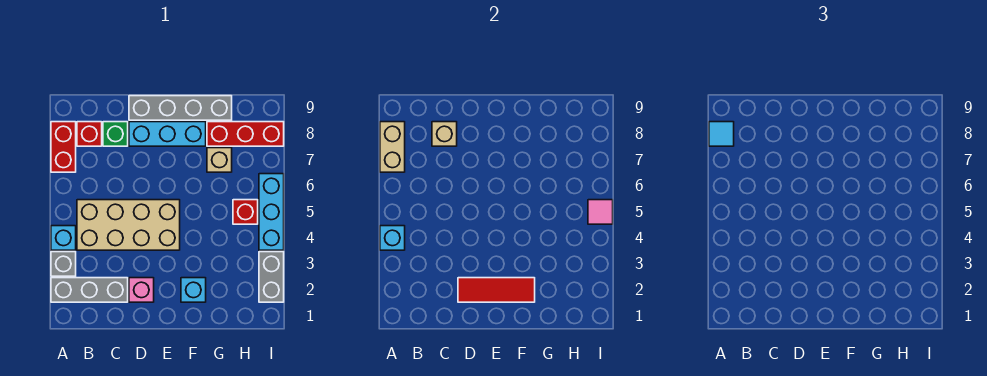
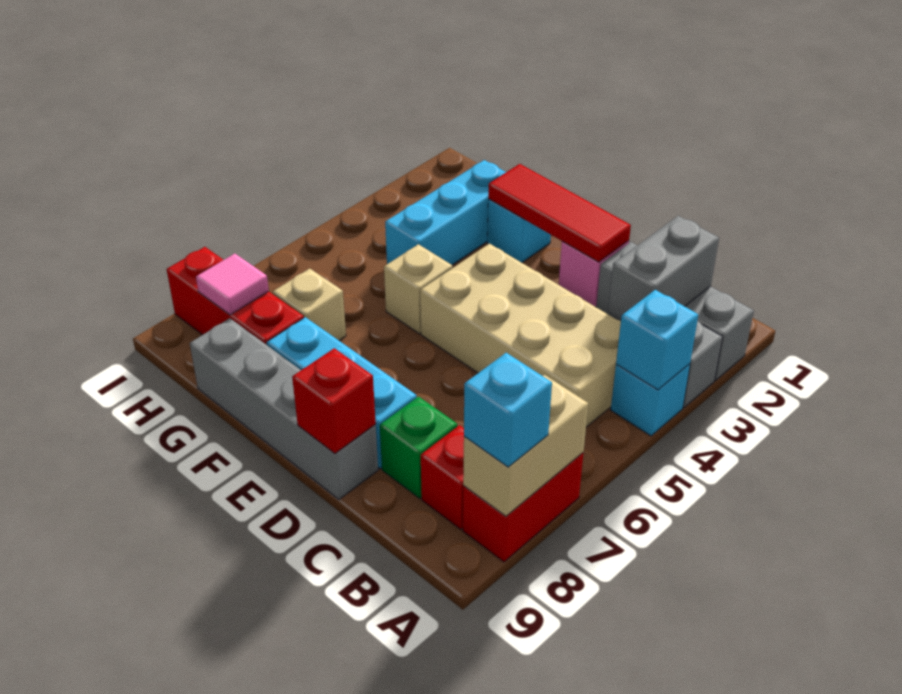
cyan tile A8 level 3 -> cyan brick A8 level 3
tan brick C8 level 2 -> tan brick F5 level 1
red brick H5 level 1 -> red brick D9 level 2
grey brick I2:I3 level 1 -> grey brick B2:B3 level 2
cyan brick I4:I6 level 1 -> cyan brick G2:G4 level 1
pink tile I5 level 2 -> pink tile H8 level 2

